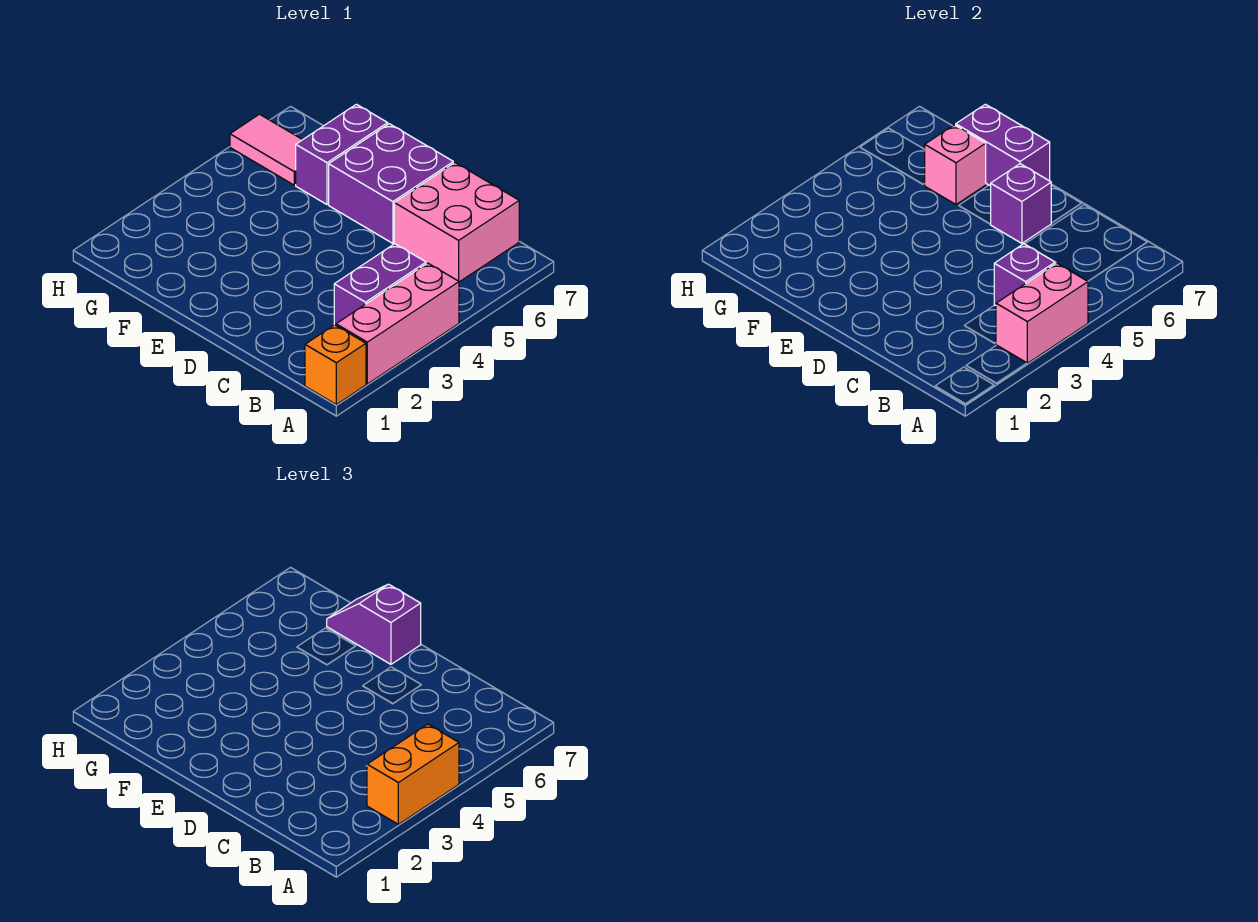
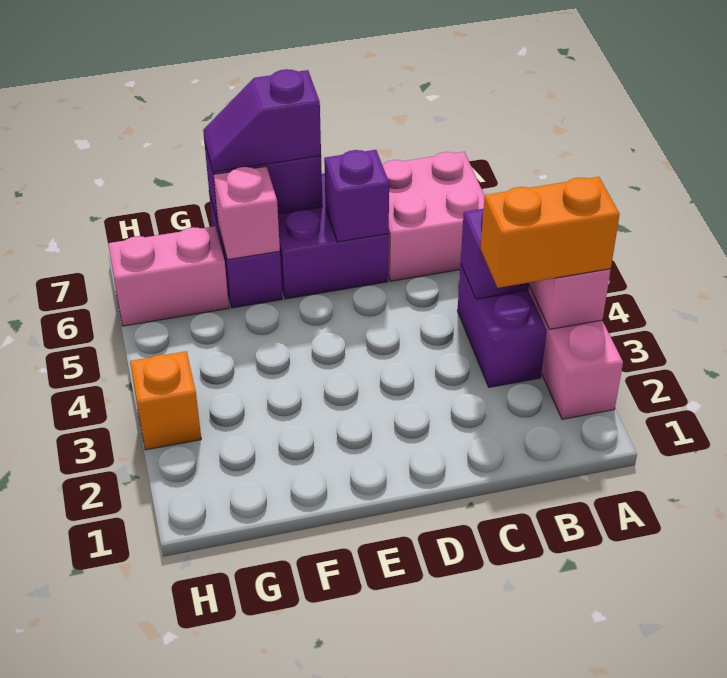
orange brick A1 level 1 -> orange brick H3 level 1
orange brick A3:A4 level 3 -> orange brick A3:B3 level 3
pink tile G6:H6 level 1 -> pink brick G6:H6 level 1

